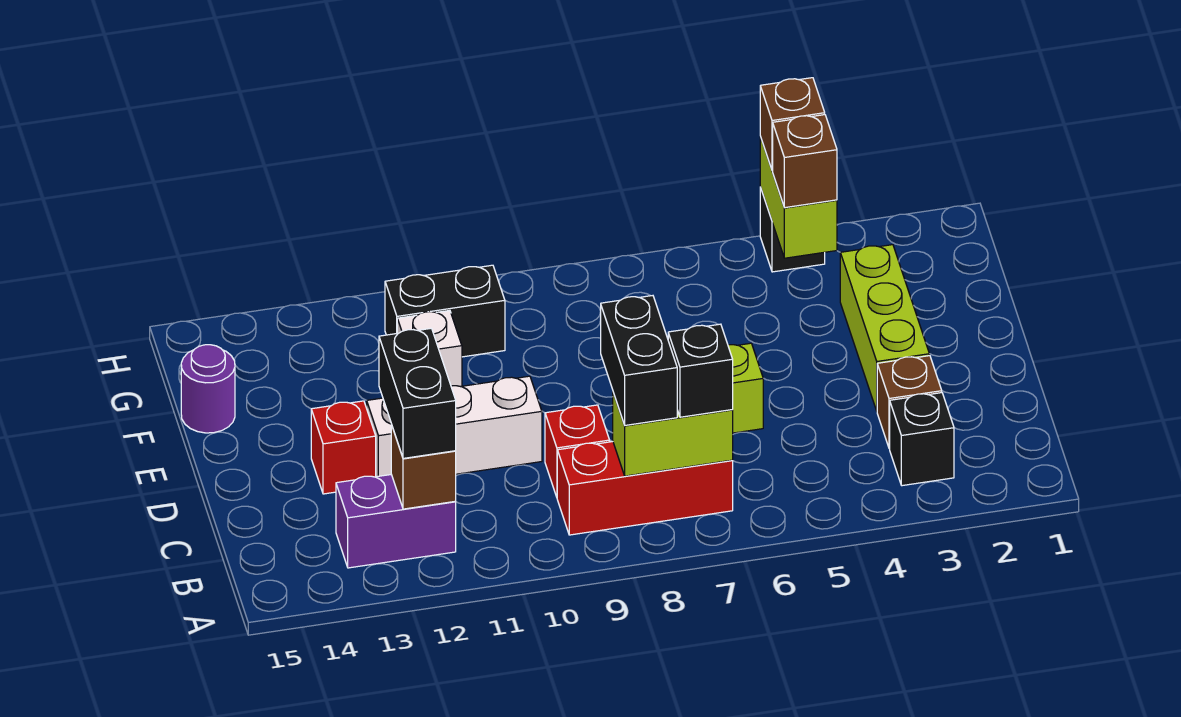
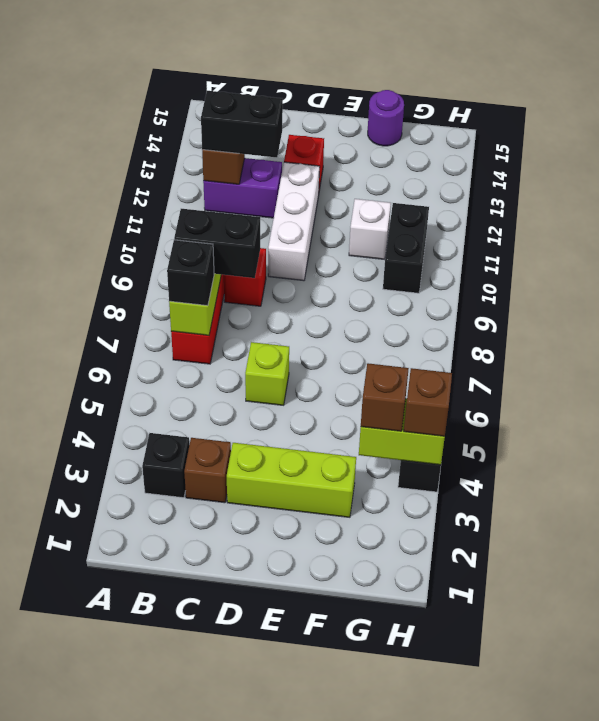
purple brick B12:B13 level 1 -> purple brick B12:C12 level 1

